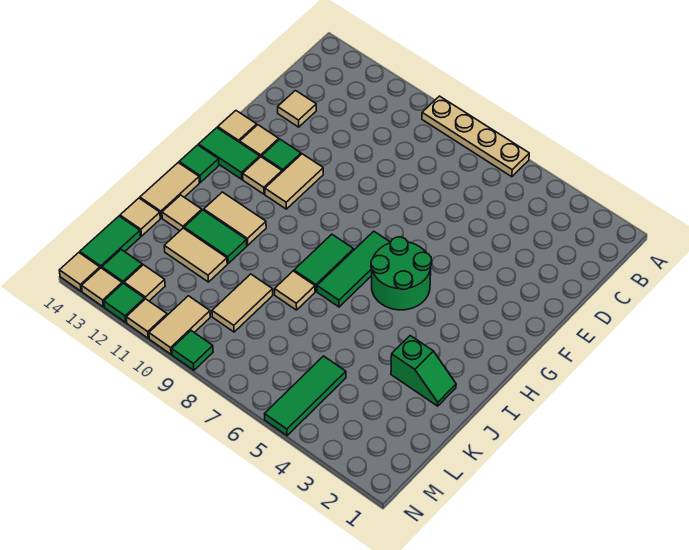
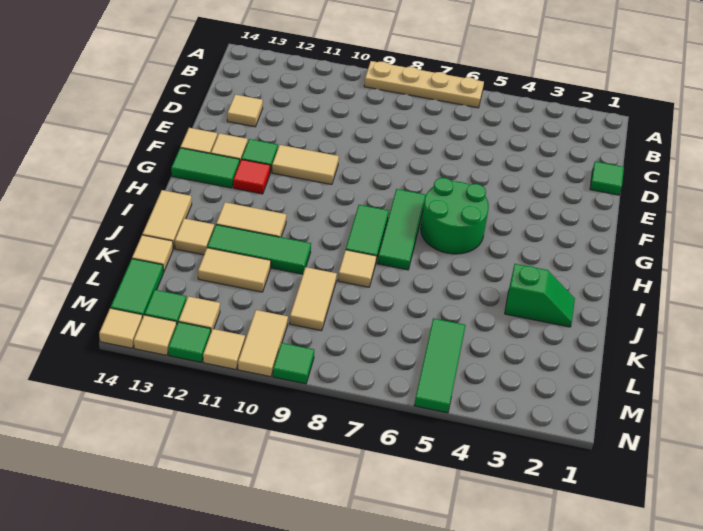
tan tile F11:G11 level 1 -> tan tile F10:F11 level 1
tan tile G12 level 1 -> red tile G12 level 1
green tile H14 level 1 -> green tile D1 level 1
green tile J11:J12 level 1 -> green tile J10:J12 level 1

